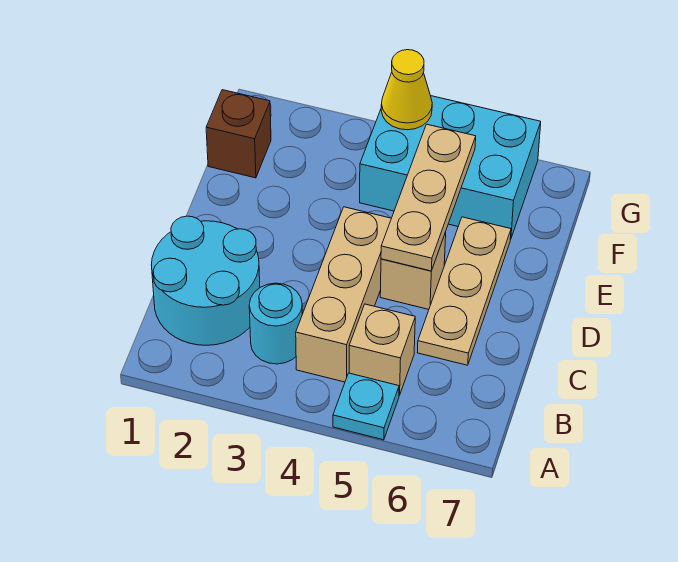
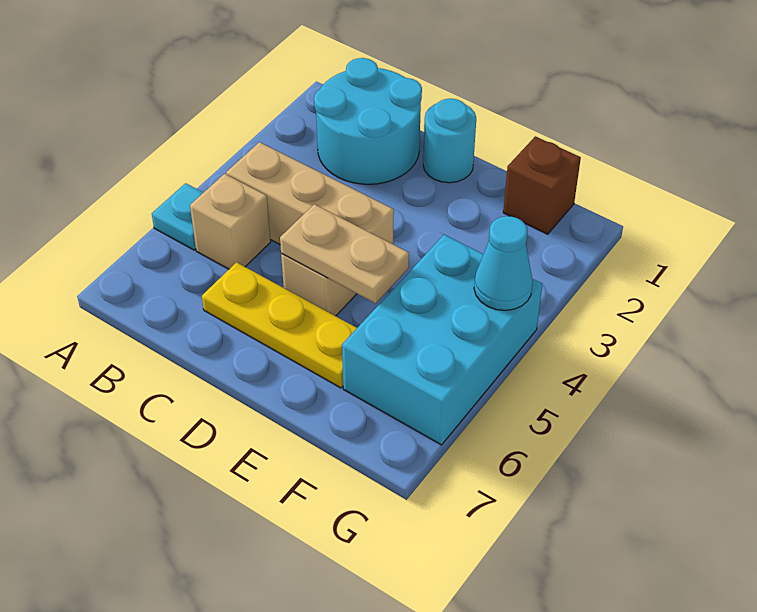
cyan round brick B3 level 1 -> cyan round brick D1 level 1
tan plate C6:E6 level 1 -> yellow plate C6:E6 level 1
tan plate D5:F5 level 2 -> tan plate D5:E5 level 2
yellow cone G4 level 2 -> cyan cone G4 level 2

